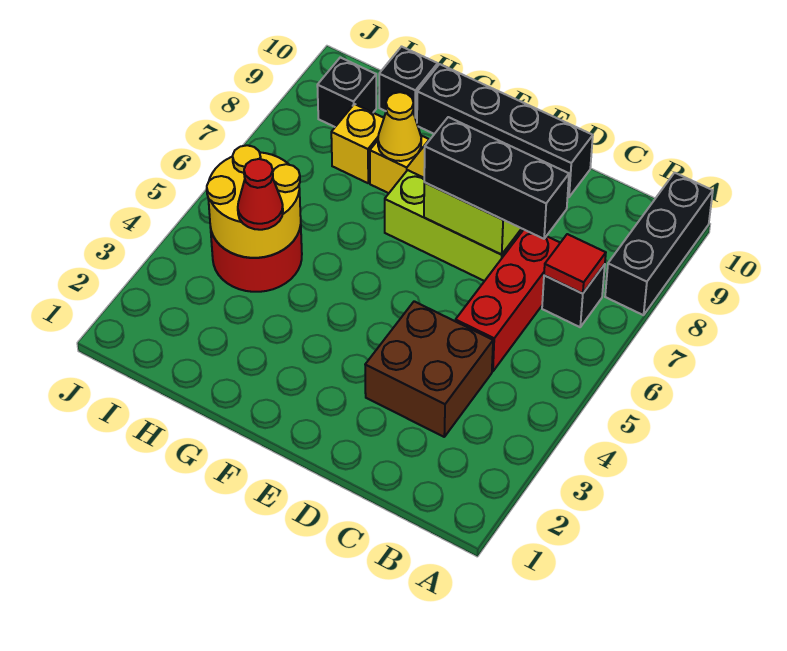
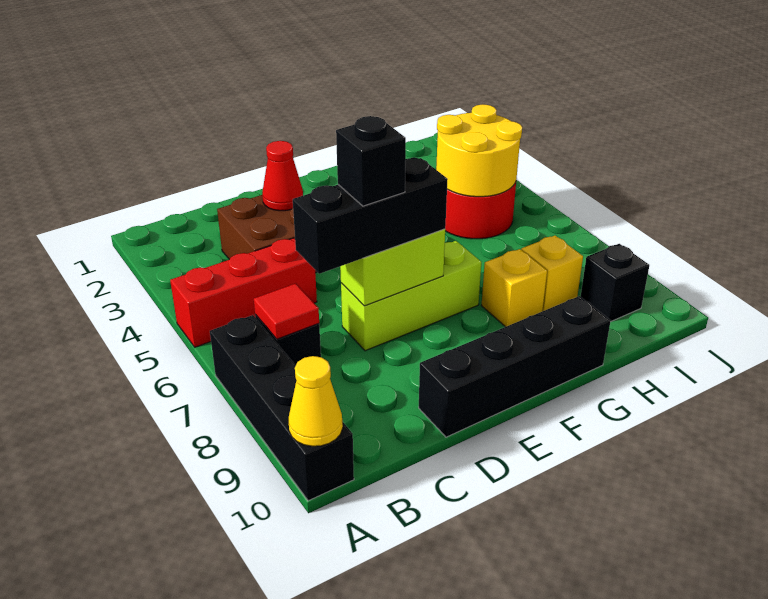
black brick A8:A10 level 1 -> black brick A7:A10 level 1
red brick C5:C7 level 1 -> red brick A5:C5 level 1
yellow cone G8 level 2 -> yellow cone A10 level 2
red cone H4 level 3 -> red cone D3 level 2
black brick H10 level 1 -> black brick D7 level 4

